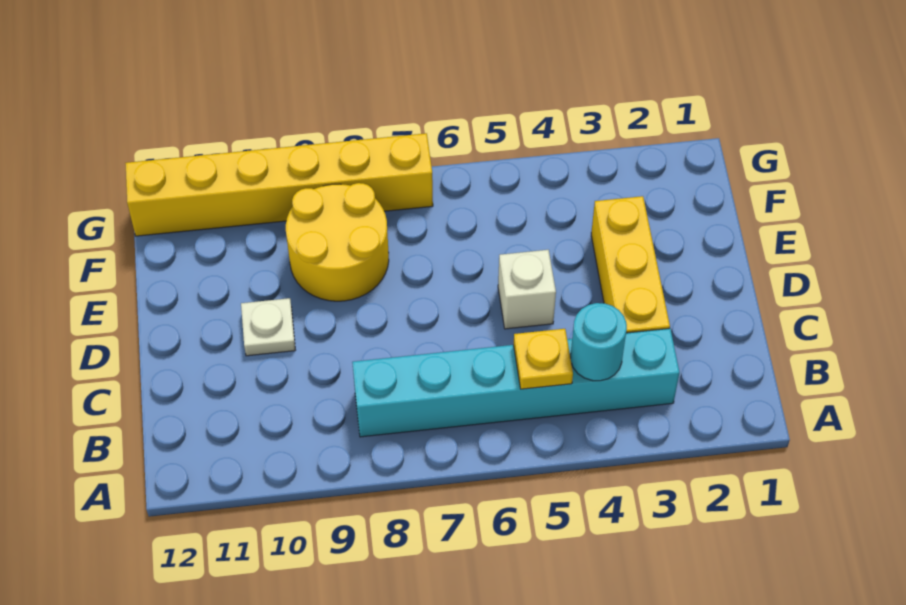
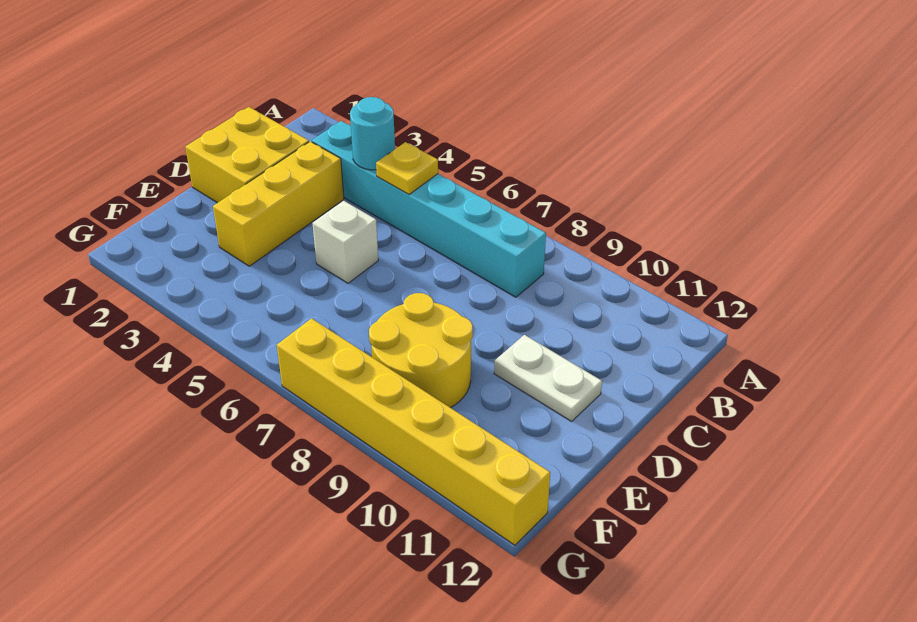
none -> yellow brick C1:D2 level 1
white plate D10 level 1 -> white plate D10:D11 level 1

